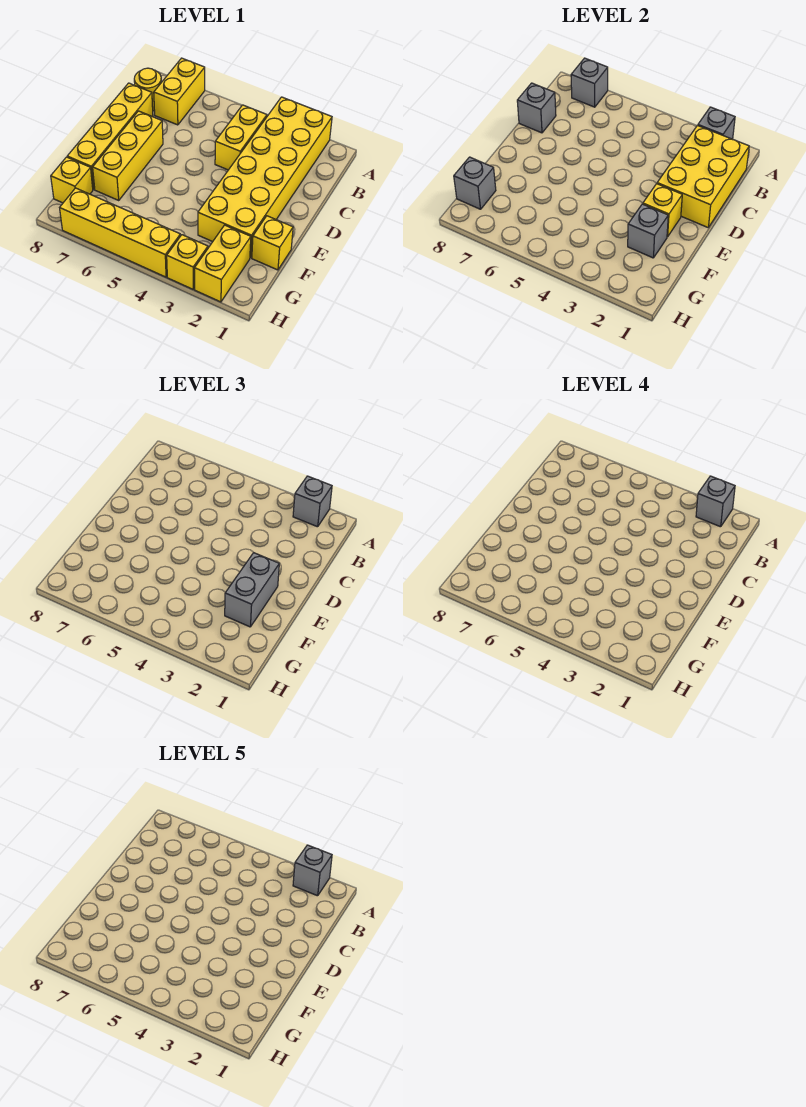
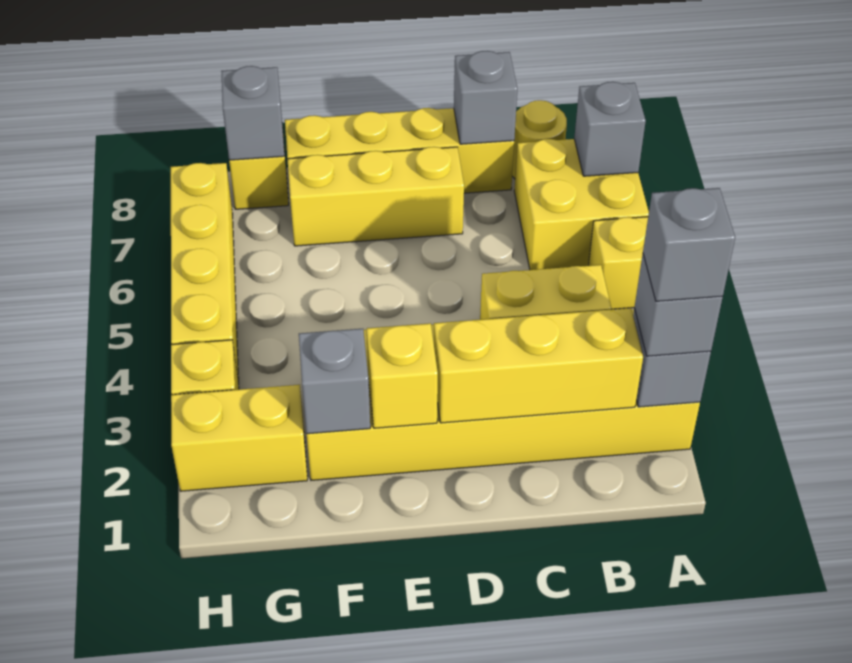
grey brick A2 level 5 -> none
yellow brick A7:B7 level 1 -> yellow brick A6:B7 level 1
yellow brick B1:D2 level 2 -> yellow brick B2:D2 level 2
grey brick E2:F2 level 3 -> none
yellow brick F1 level 1 -> yellow brick A5 level 1

